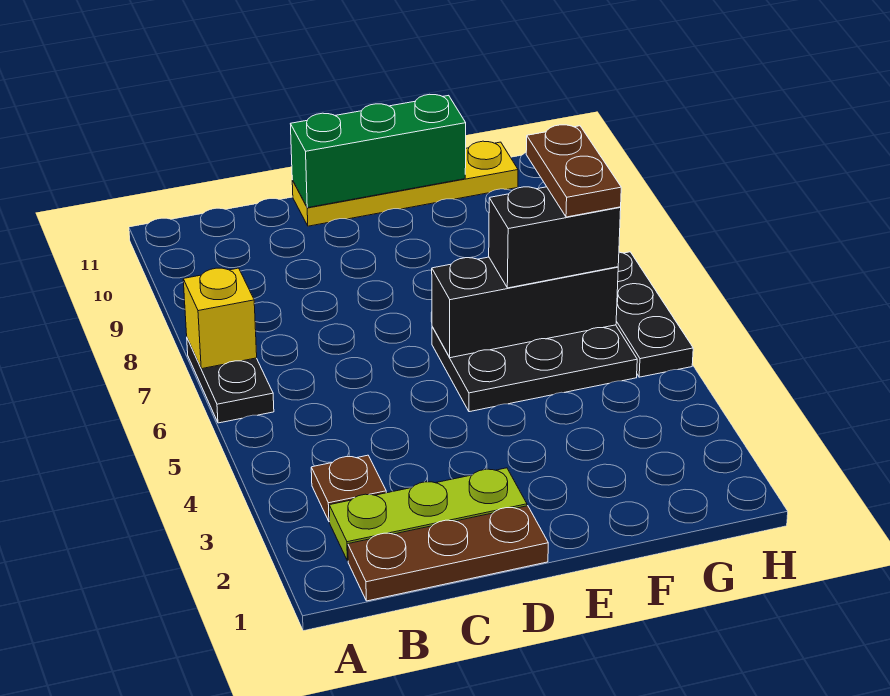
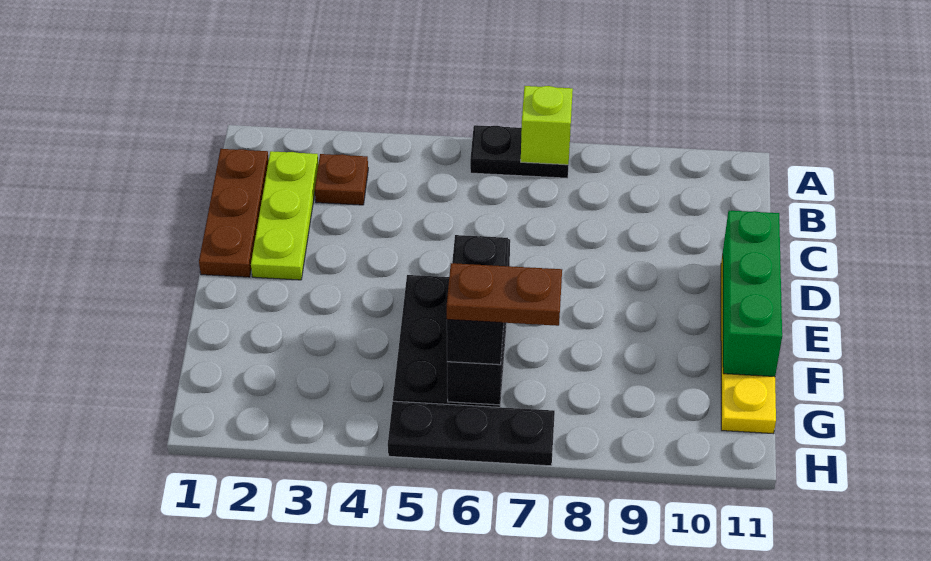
yellow brick A7 level 2 -> lime brick A7 level 2

